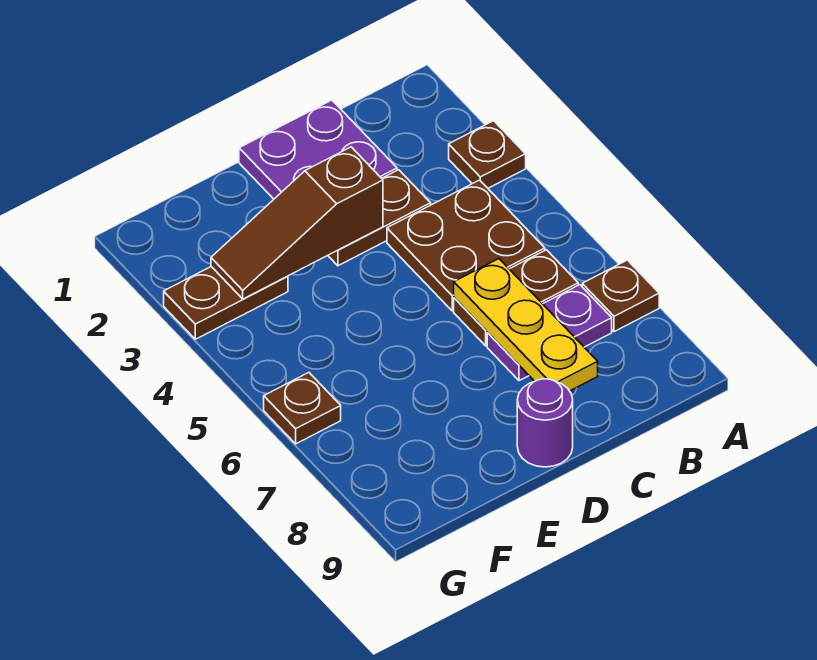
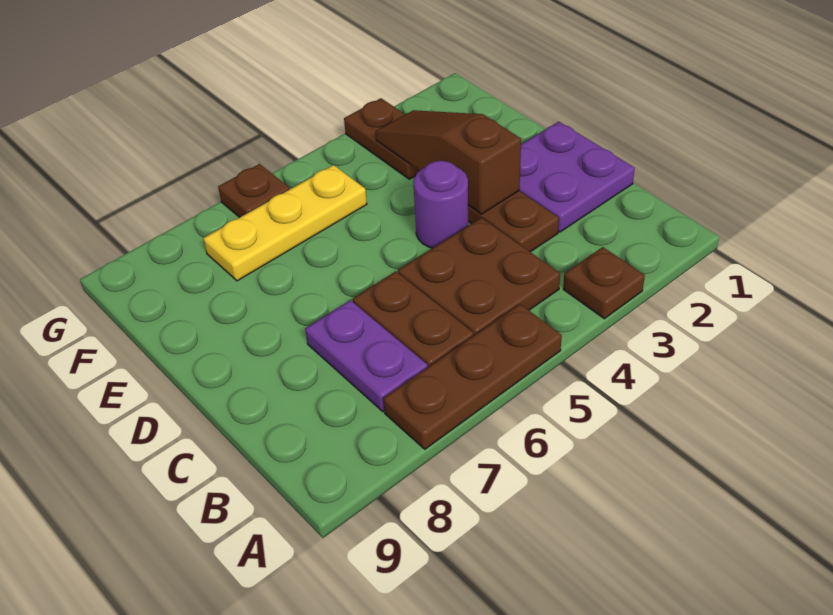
brown plate A7 level 1 -> brown plate A5:A7 level 1
yellow plate C6:C8 level 2 -> yellow plate F5:F7 level 1
purple round brick D9 level 1 -> purple round brick D4 level 1

